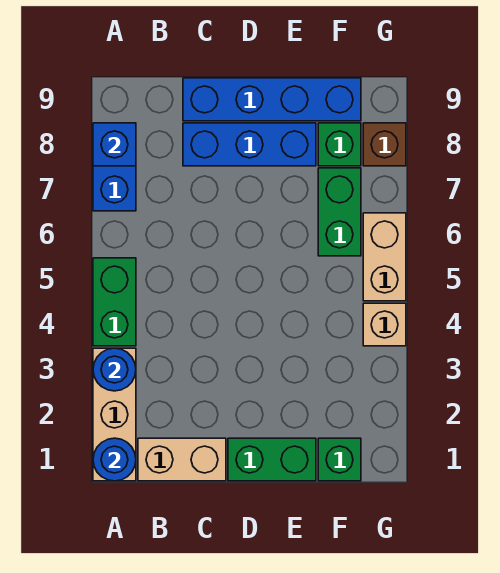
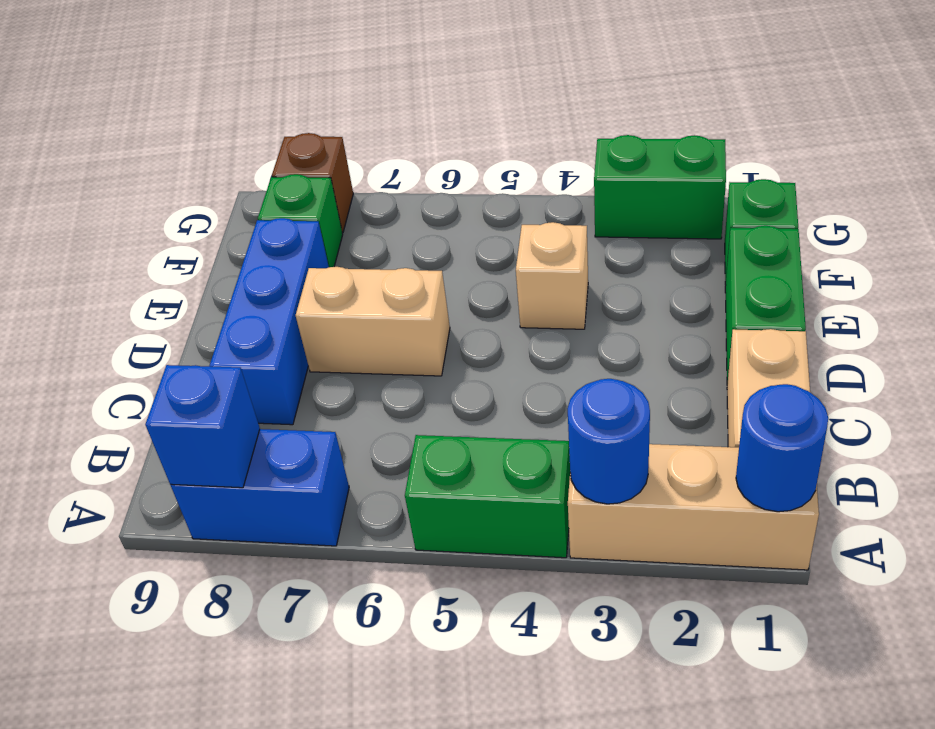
blue brick C9:F9 level 1 -> none
green brick F6:F7 level 1 -> green brick G2:G3 level 1
tan brick G4 level 1 -> tan brick E4 level 1
tan brick G5:G6 level 1 -> tan brick D6:D7 level 1

